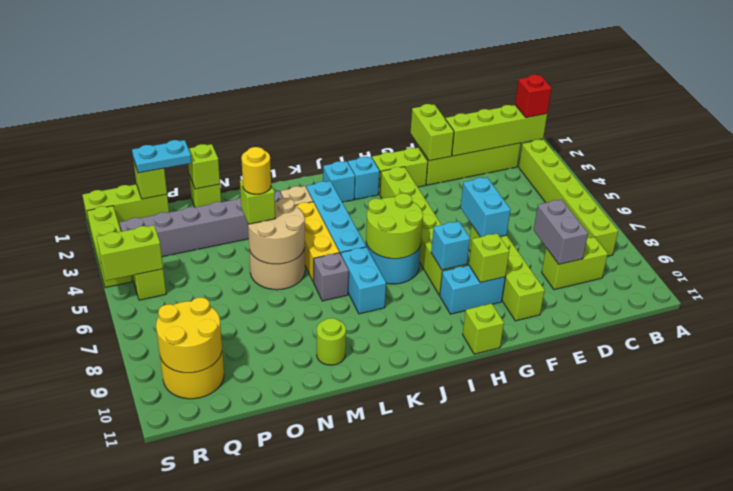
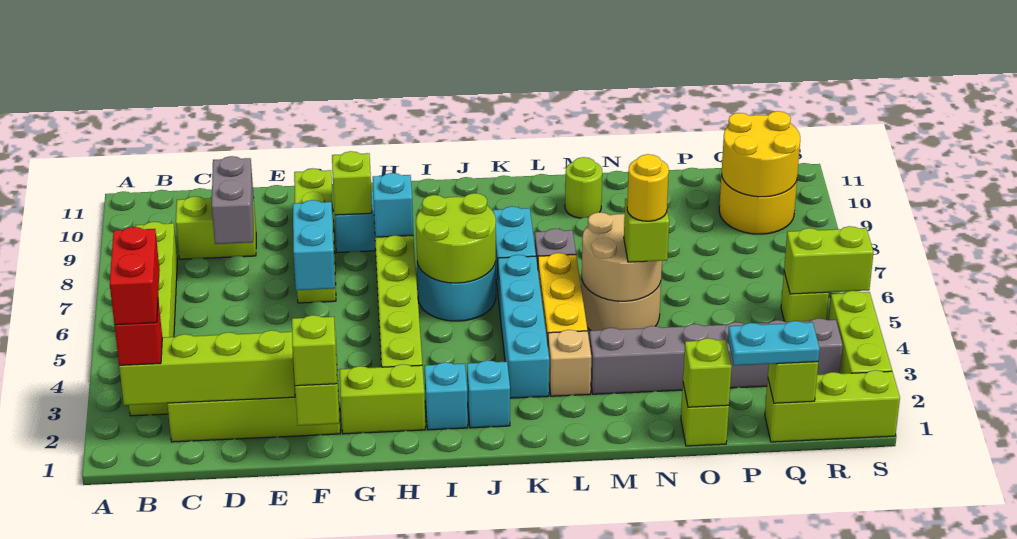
none -> red brick B2:B3 level 4
lime brick H11 level 1 -> lime brick F1 level 3

